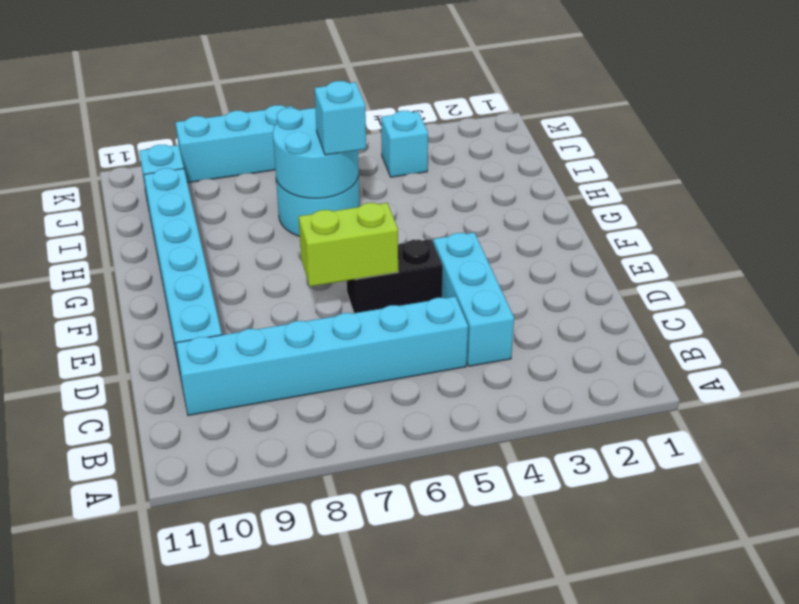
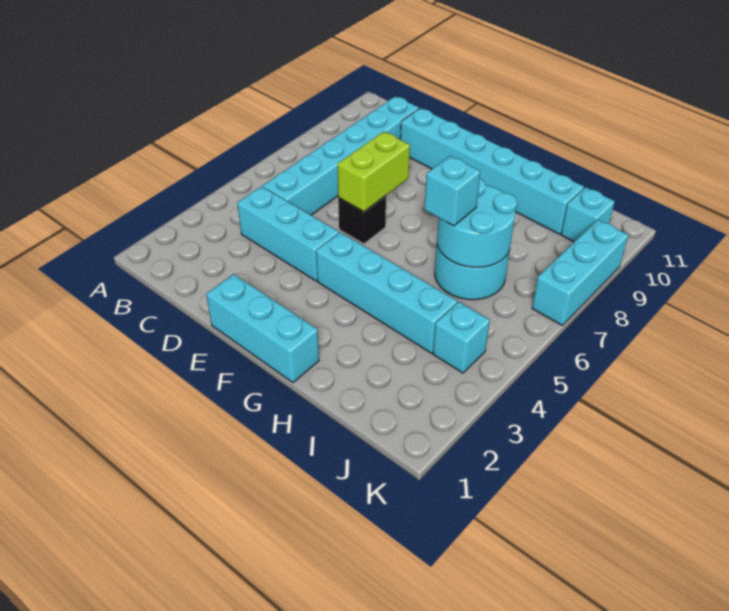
none -> cyan brick E1:G1 level 1
black brick E5:E6 level 1 -> black brick E6 level 1
none -> cyan brick F4:I4 level 1

